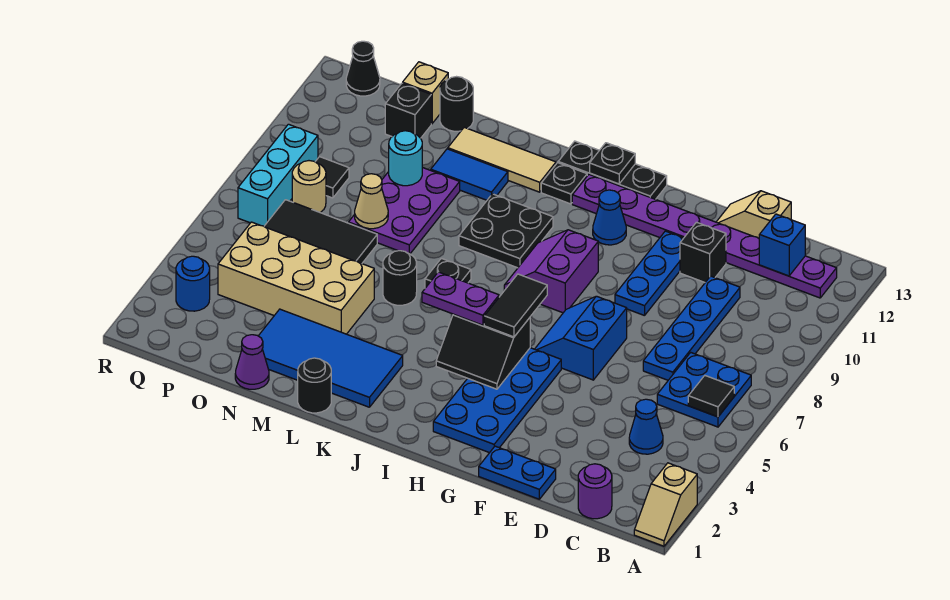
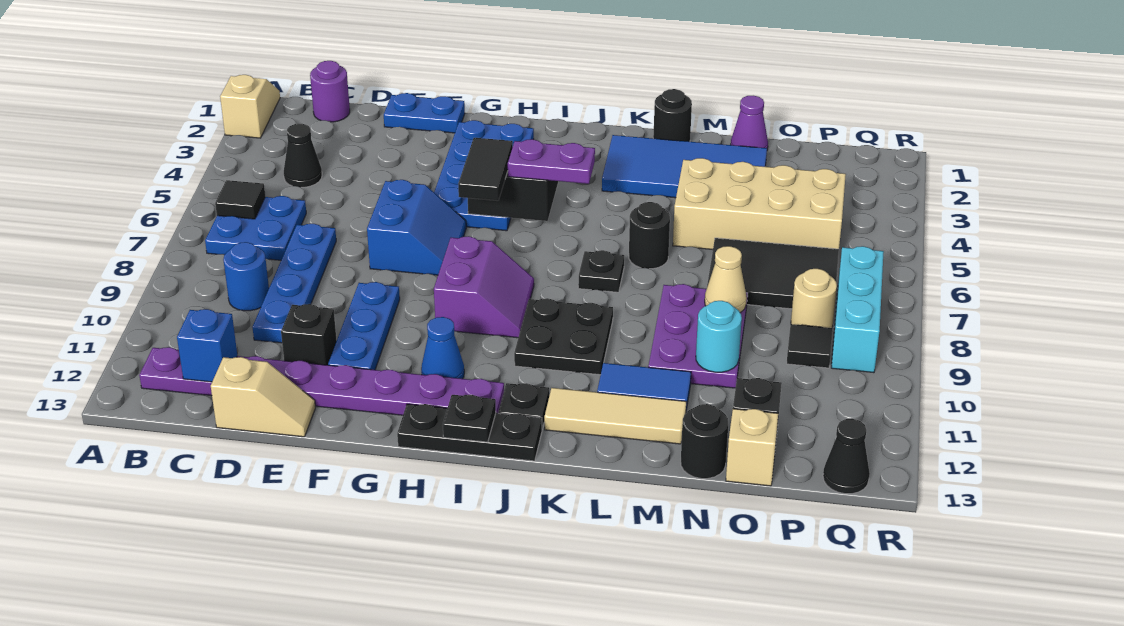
blue cone C4 level 1 -> black cone C4 level 1
blue round brick Q3 level 1 -> blue round brick C9 level 1

